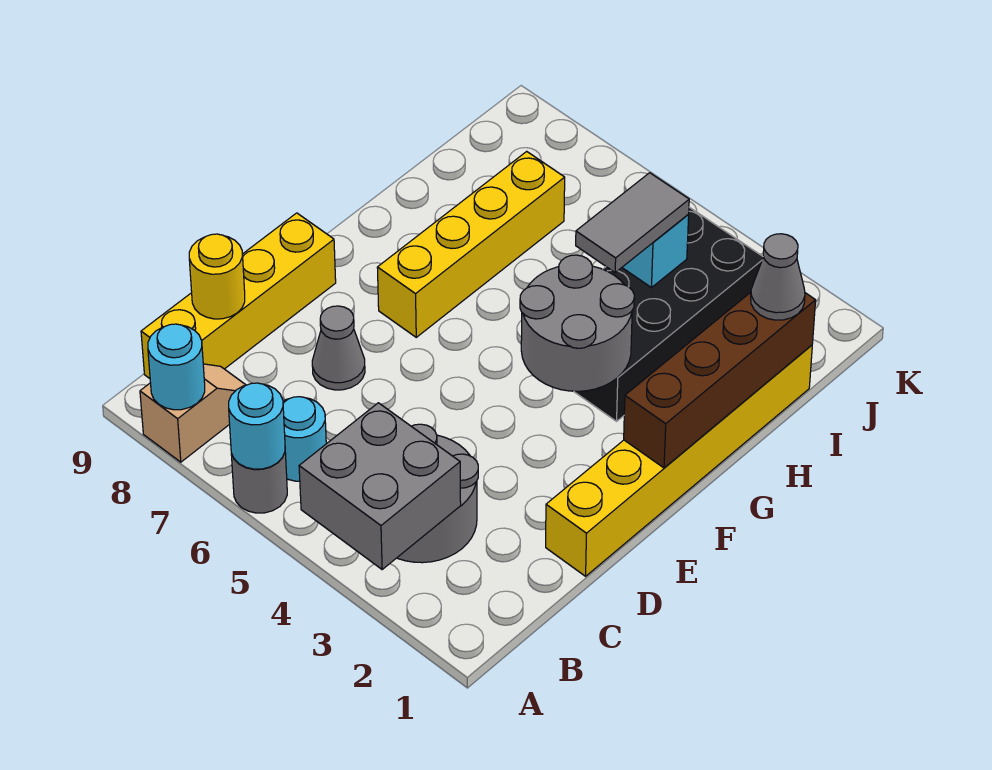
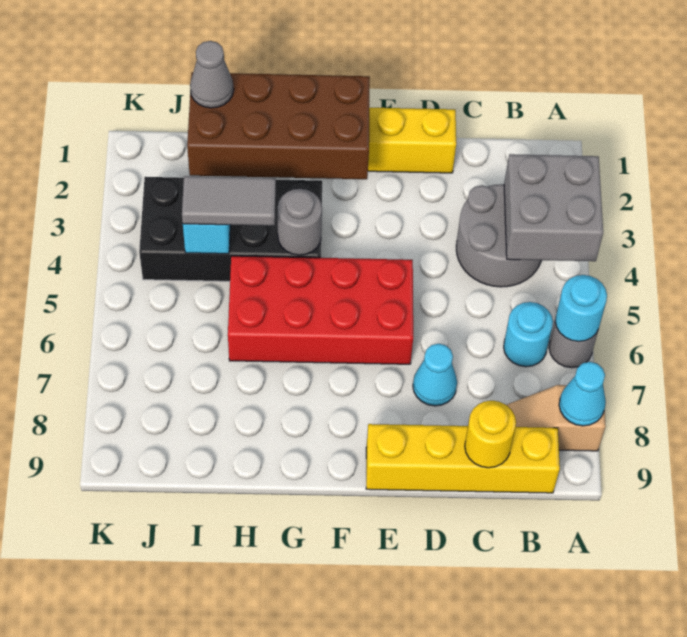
cyan round brick A8 level 2 -> cyan cone A8 level 2
grey cone D7 level 1 -> cyan cone D7 level 1
none -> red brick E5:H6 level 1
brown brick F1:I1 level 2 -> brown brick F1:I2 level 2
grey round brick F3:G4 level 2 -> grey round brick G4 level 2
yellow brick F7:I7 level 1 -> none

